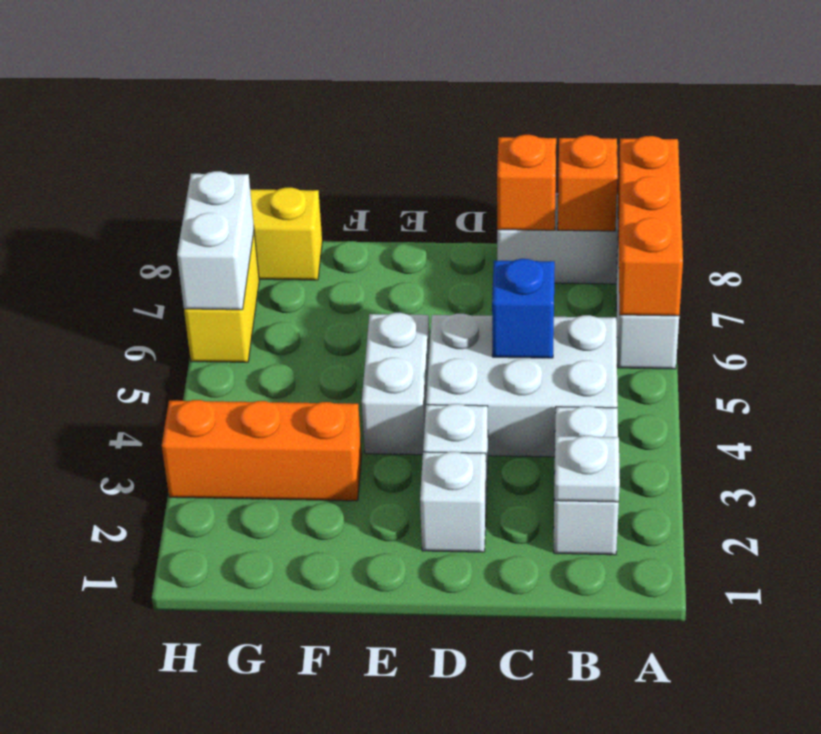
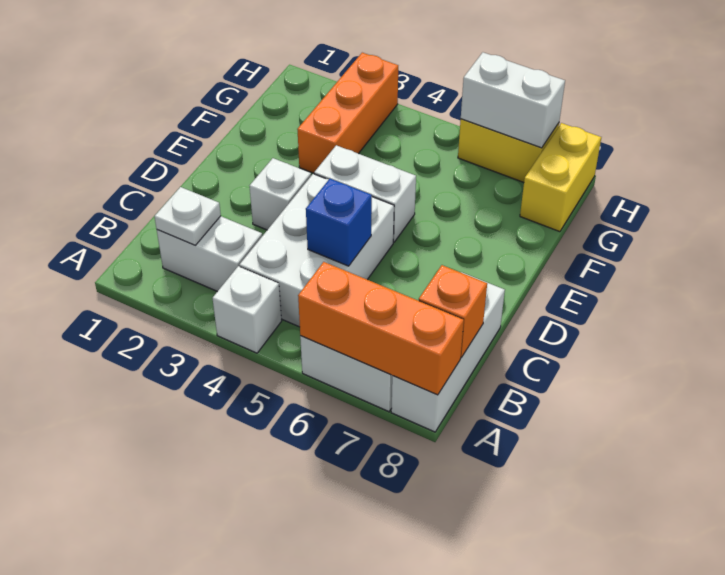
orange brick C8 level 2 -> none
white brick D2 level 1 -> white brick A4 level 1

